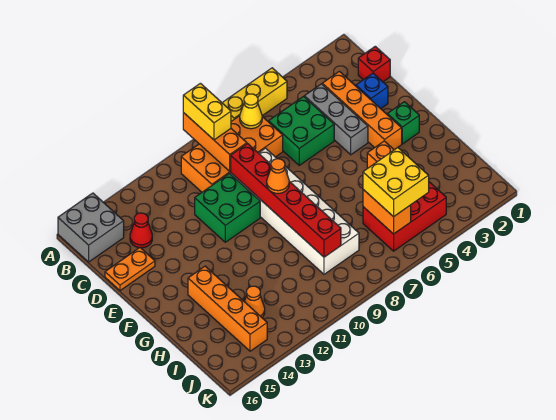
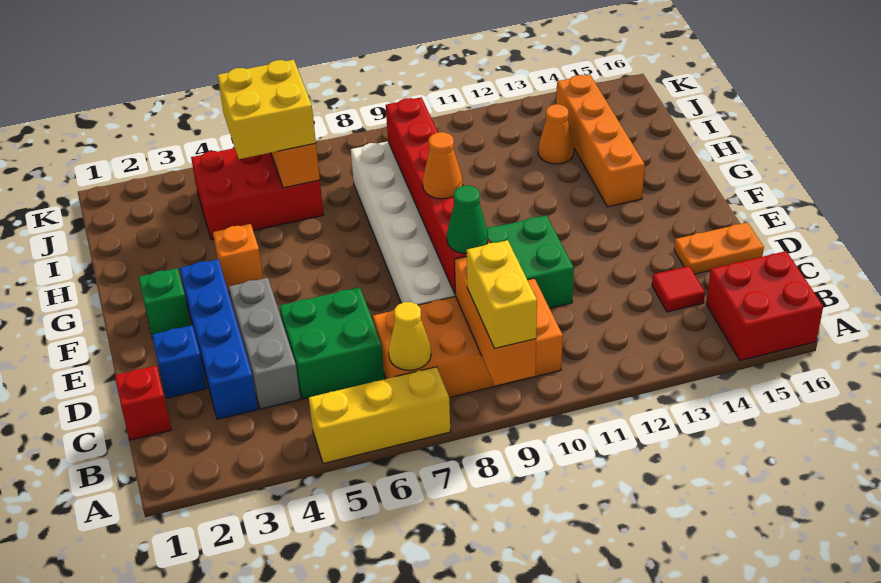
grey brick A15:B16 level 1 -> red brick A15:B16 level 1
orange brick C3:F3 level 1 -> blue brick C3:F3 level 1
red cone C14 level 1 -> red tile C14 level 1
none -> green cone D9 level 3

